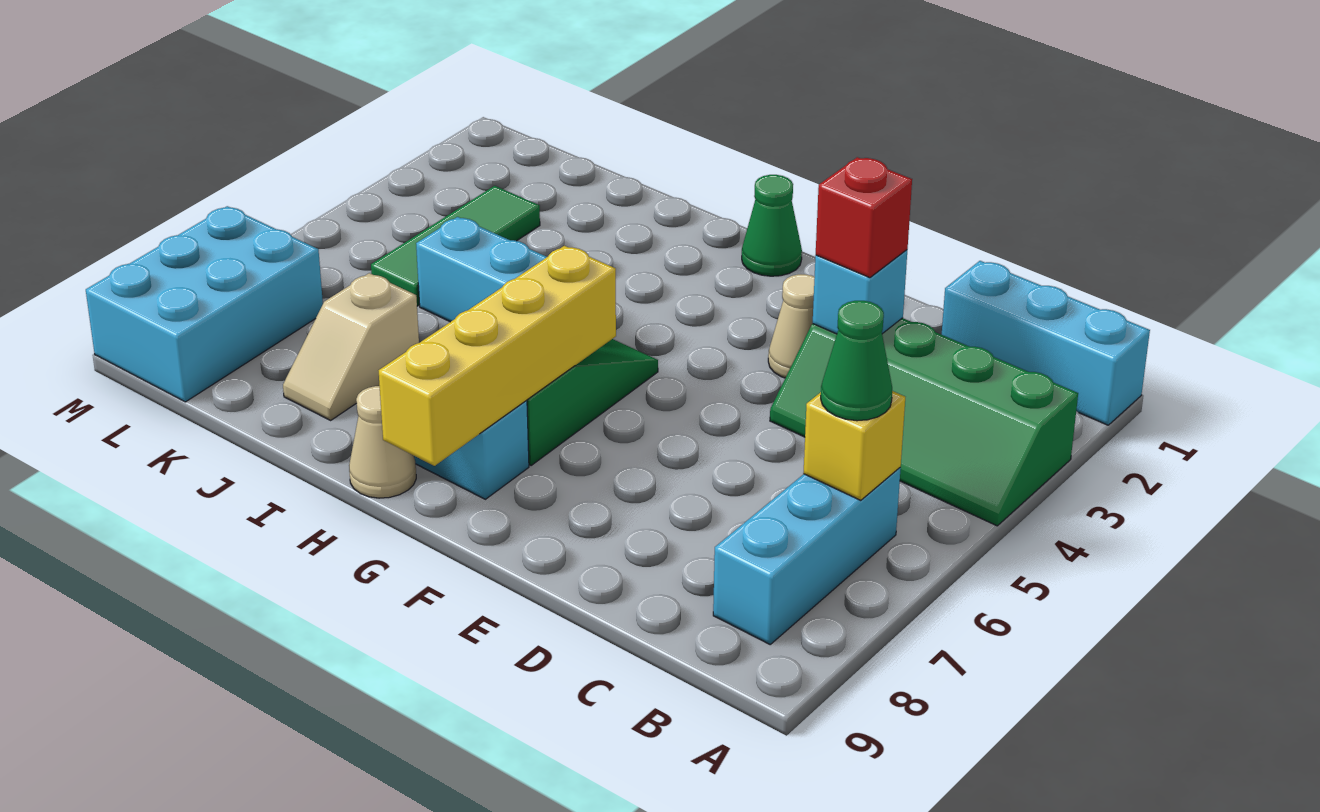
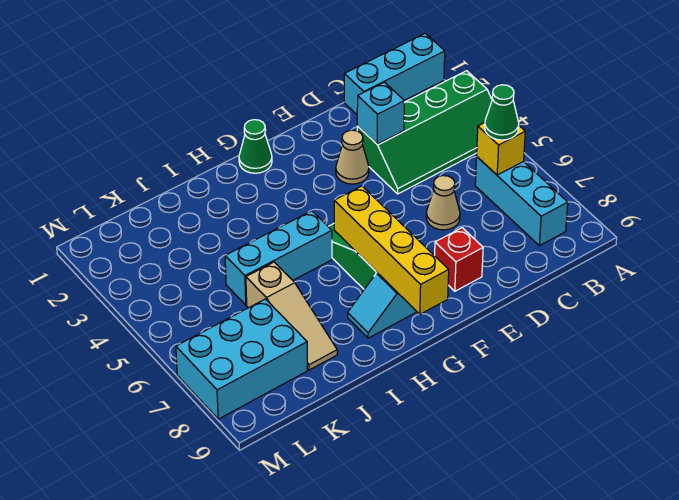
red brick D3 level 3 -> red brick E8 level 1
tan cone H9 level 1 -> tan cone D6 level 1
tan slope J7:J8 level 1 top 7 -> tan slope J6:J8 level 1 top 6
green tile K3:K5 level 1 -> none
cyan brick L7:M9 level 1 -> cyan brick K7:M8 level 1

